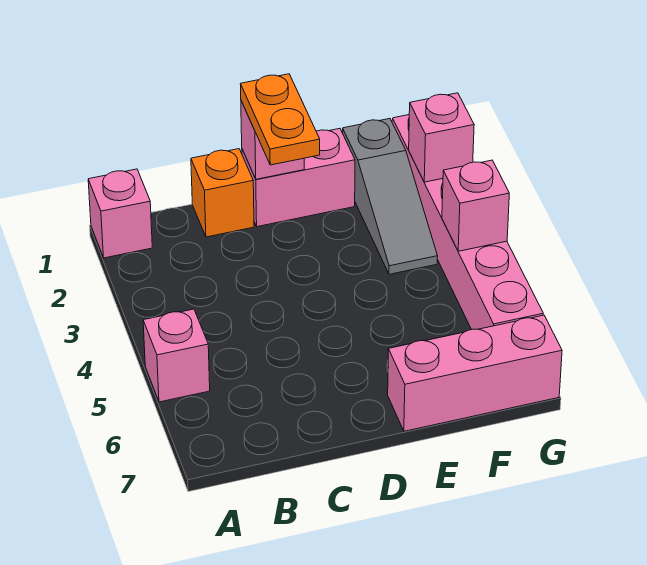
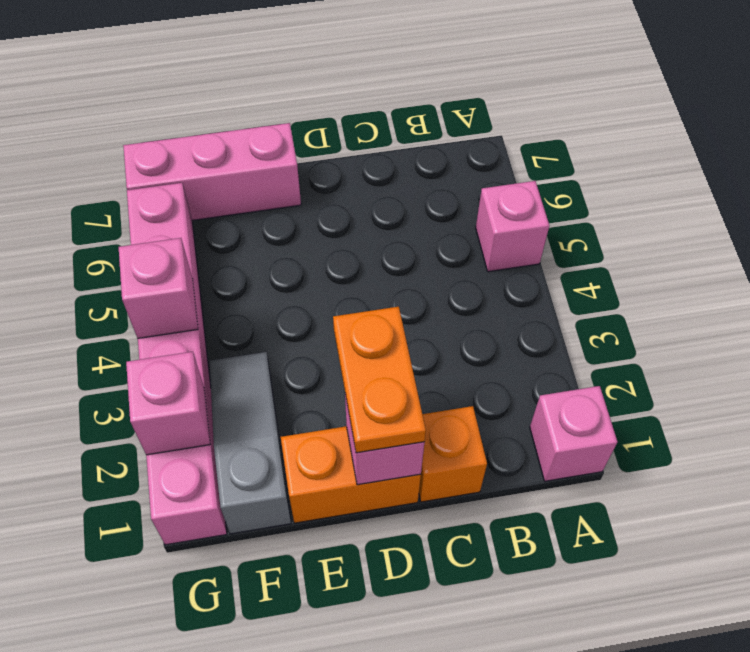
pink brick D1:E1 level 1 -> orange brick D1:E1 level 1

